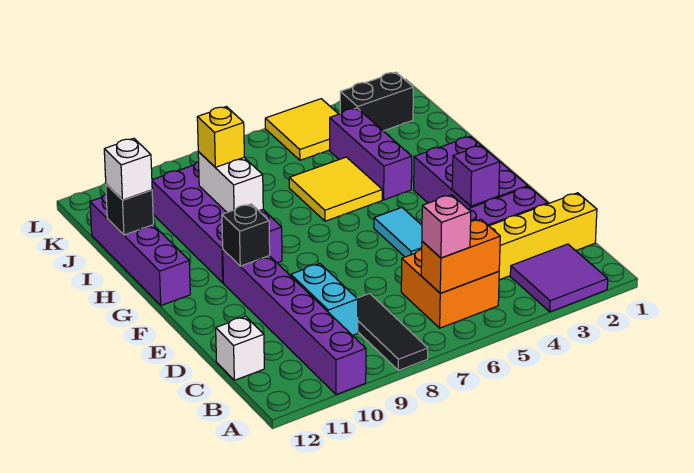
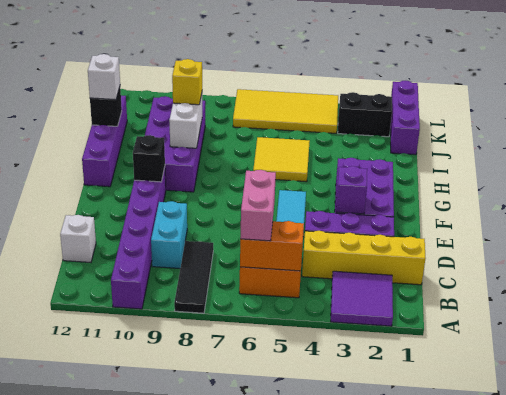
pink brick B6 level 3 -> pink brick B6:C6 level 3
purple brick H4:J4 level 1 -> purple brick J1:L1 level 1
yellow tile K4:L5 level 1 -> yellow tile K4:L7 level 1

